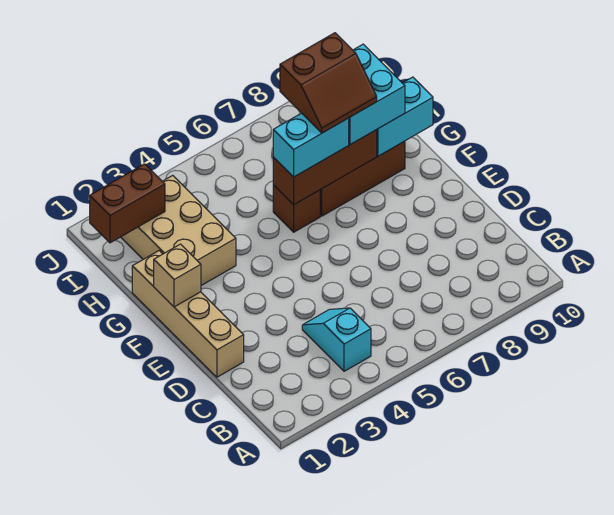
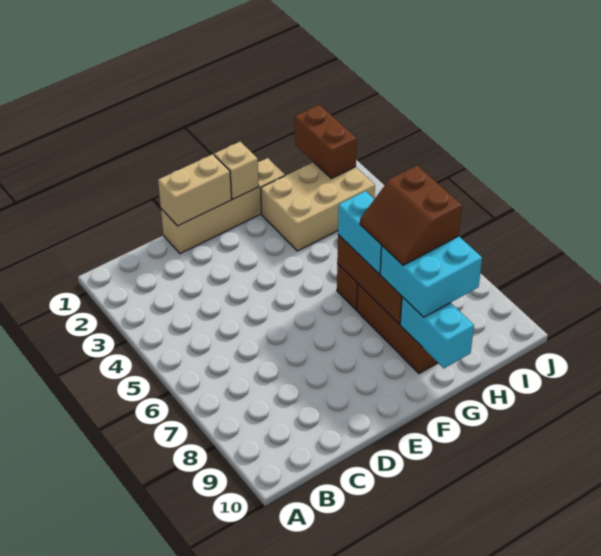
cyan slope B4:C4 level 1 top B -> none
none -> tan brick D1:E1 level 2

